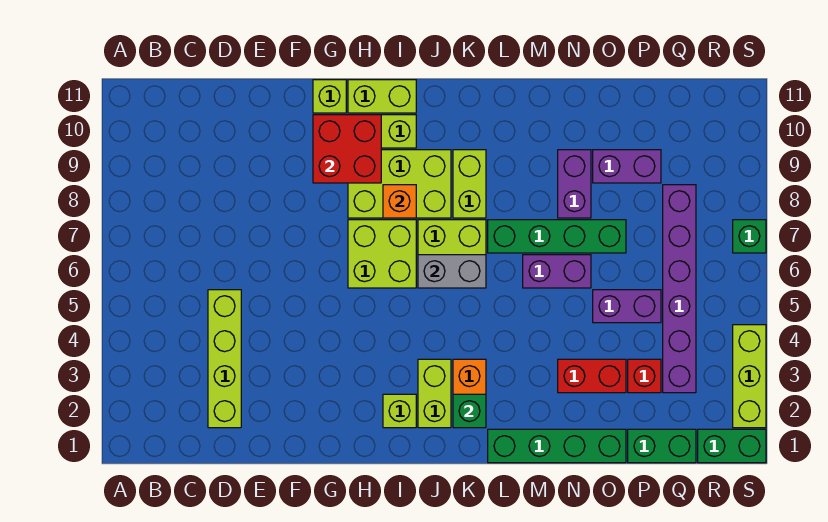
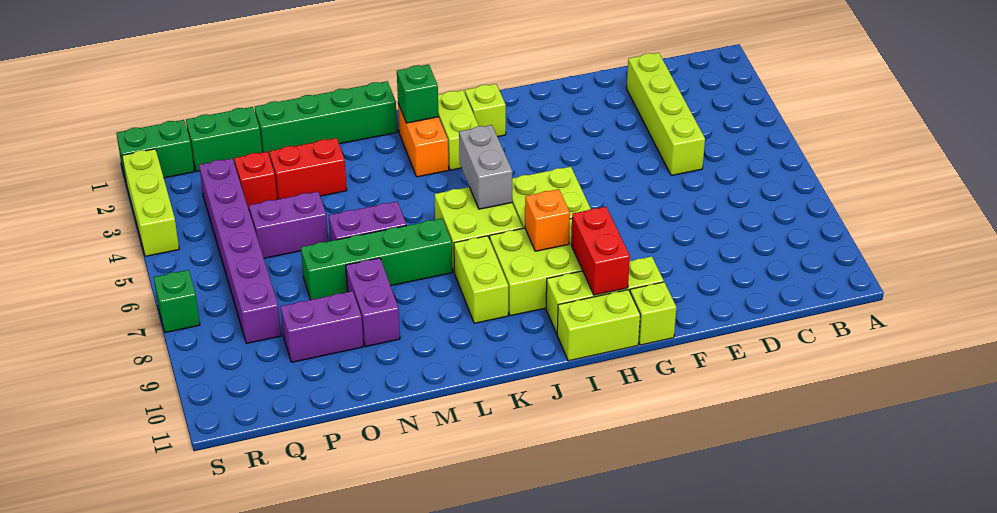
red brick G9:H10 level 2 -> red brick H9:H10 level 2
grey brick J6:K6 level 2 -> grey brick J5:J6 level 2

